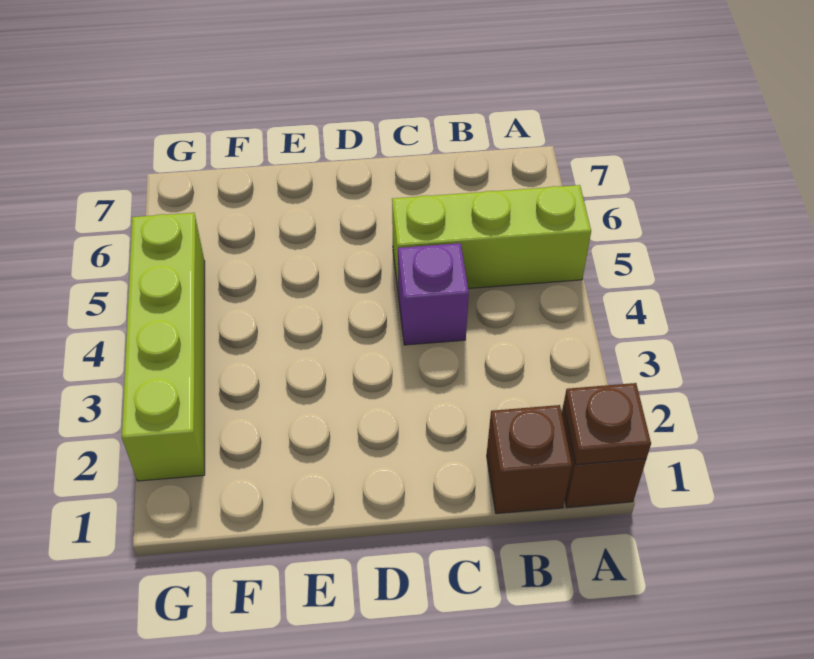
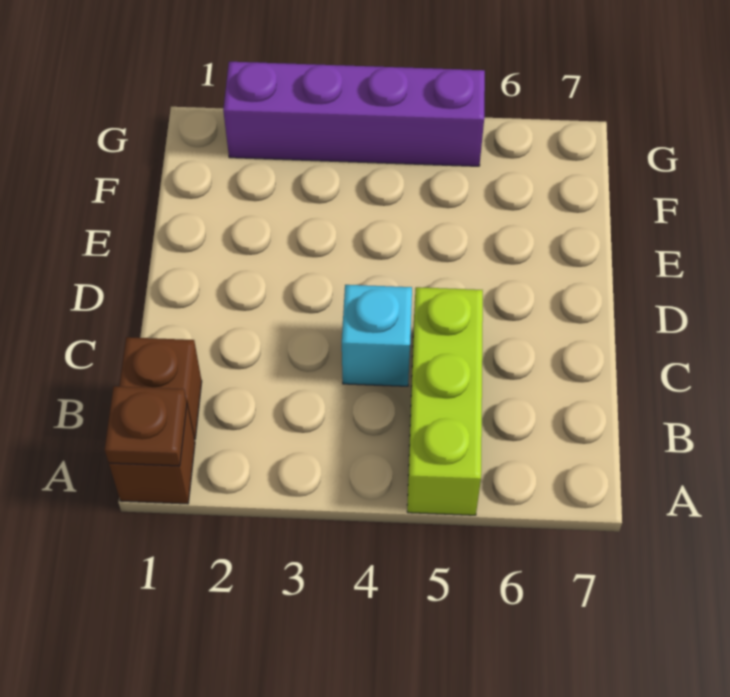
purple brick C4 level 1 -> cyan brick C4 level 1
lime brick G2:G5 level 1 -> purple brick G2:G5 level 1

